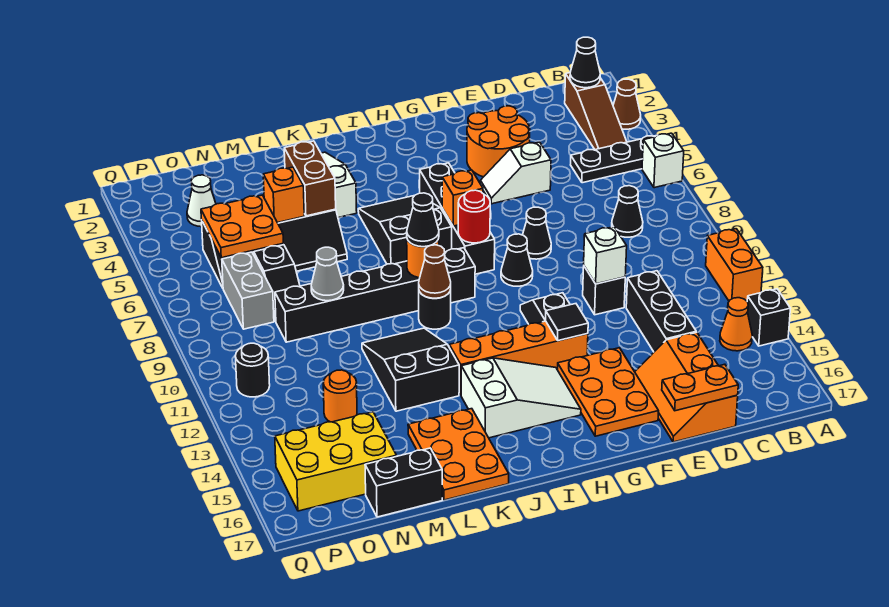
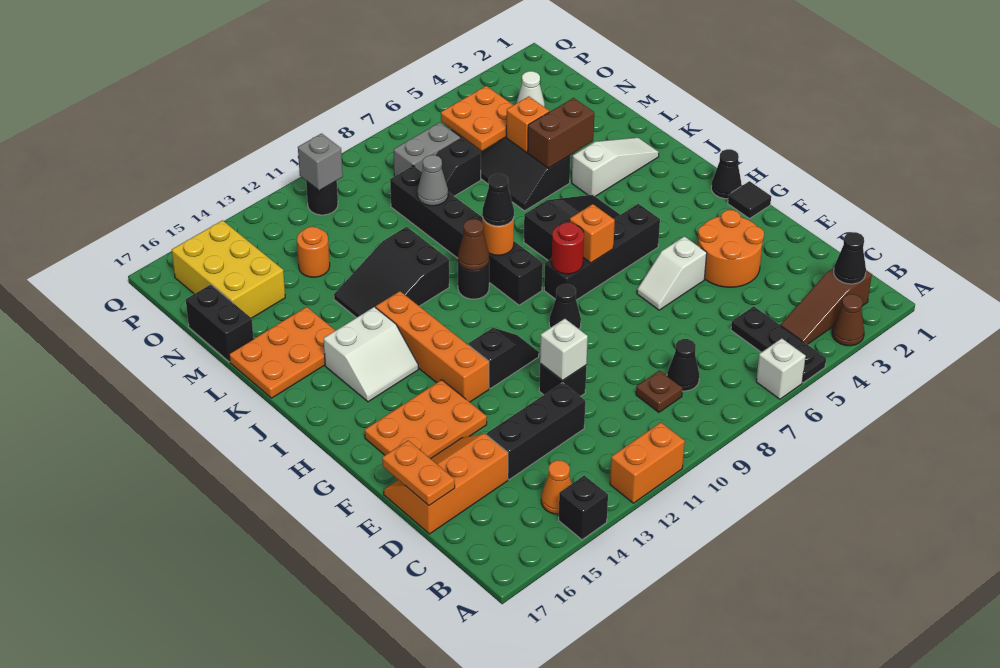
none -> brown plate C9 level 1
white slope E5:F5 level 1 top E -> white slope F5:F6 level 1 top 5
black cone F8 level 1 -> black cone H1 level 1
black tile G13 level 2 -> black tile G1 level 1
white slope H14:J15 level 1 top J -> white slope I14:J15 level 1 top J
black slope K11:L13 level 1 top 13 -> black slope K11:L13 level 1 top 11
none -> grey brick P11 level 2

